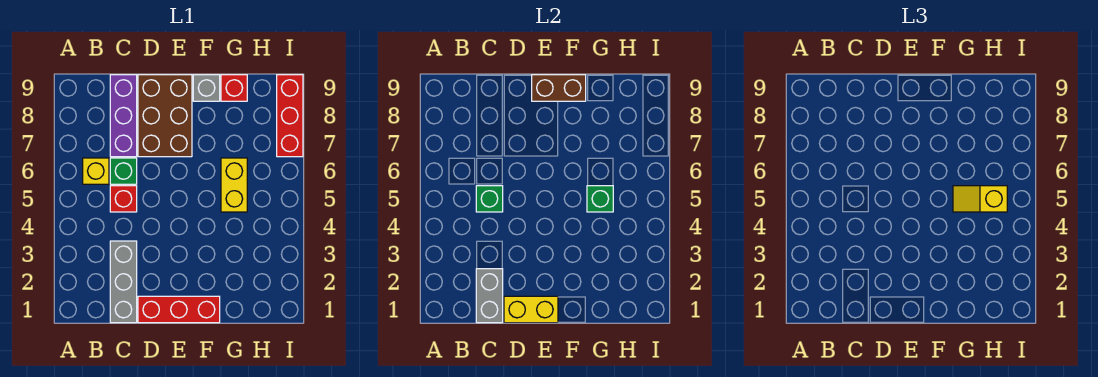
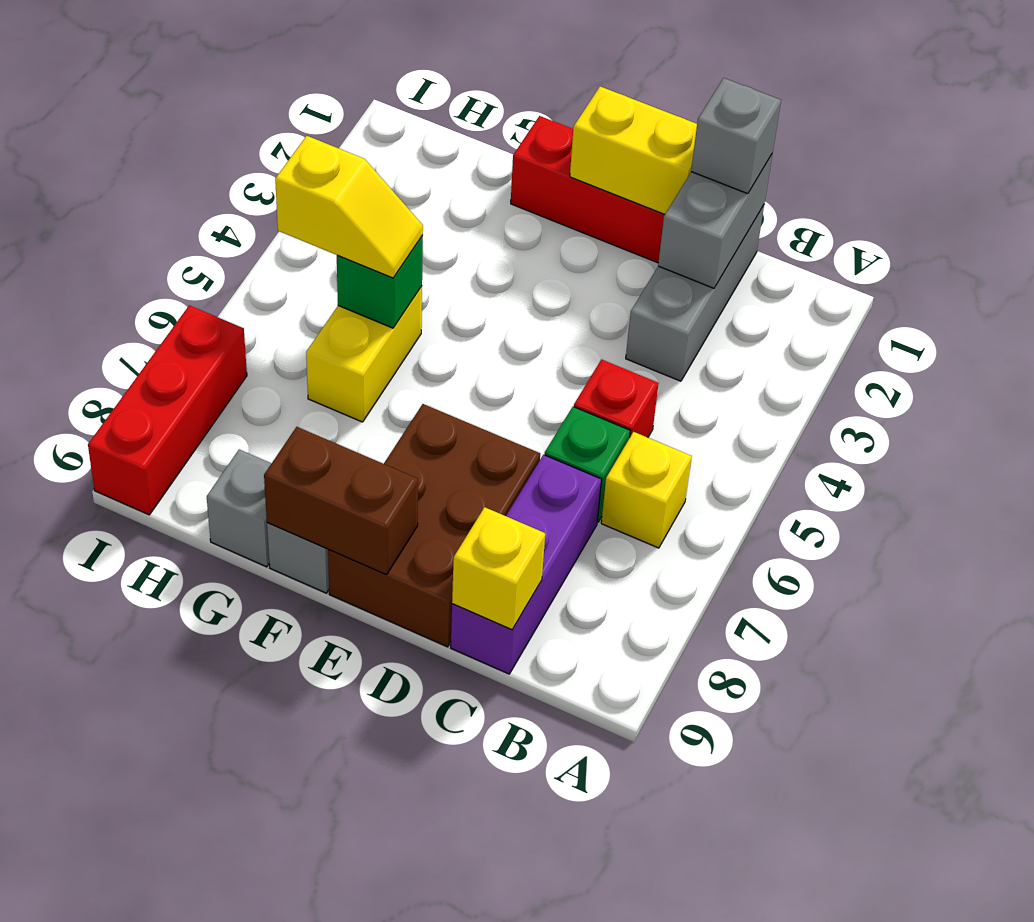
none -> grey brick C1 level 3
green brick C5 level 2 -> none
none -> yellow brick C9 level 2
red brick G9 level 1 -> grey brick G9 level 1

